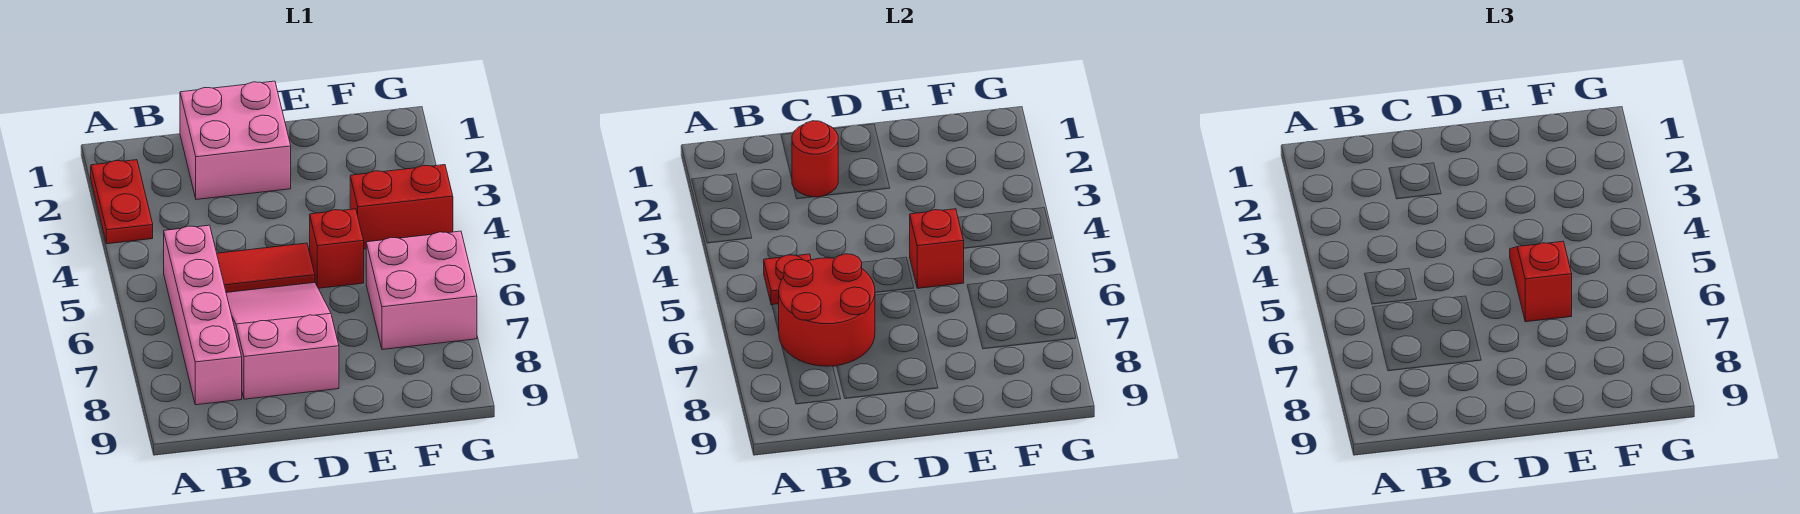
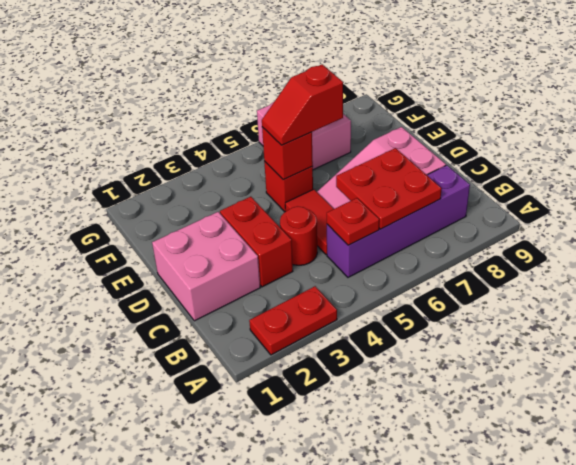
pink brick B5:B8 level 1 -> purple brick B5:B8 level 1
red round brick B6:C7 level 2 -> red plate B6:C7 level 2
red round brick C2 level 2 -> red round brick C4 level 1
red brick F4:G4 level 1 -> red brick C3:D3 level 1

